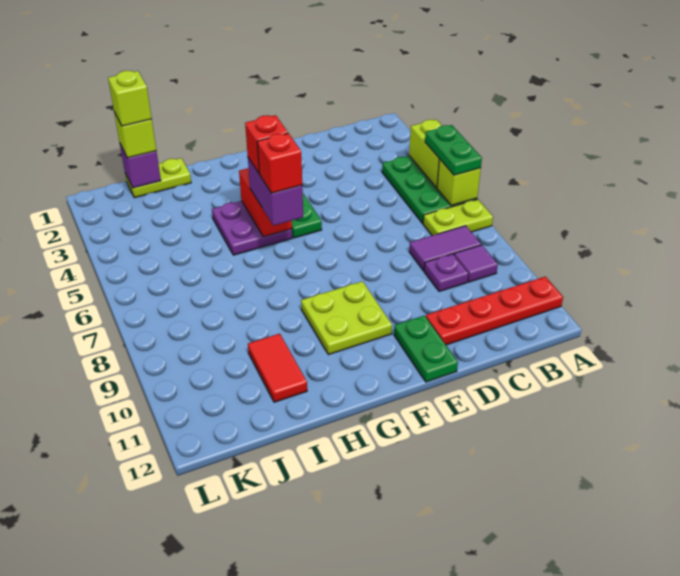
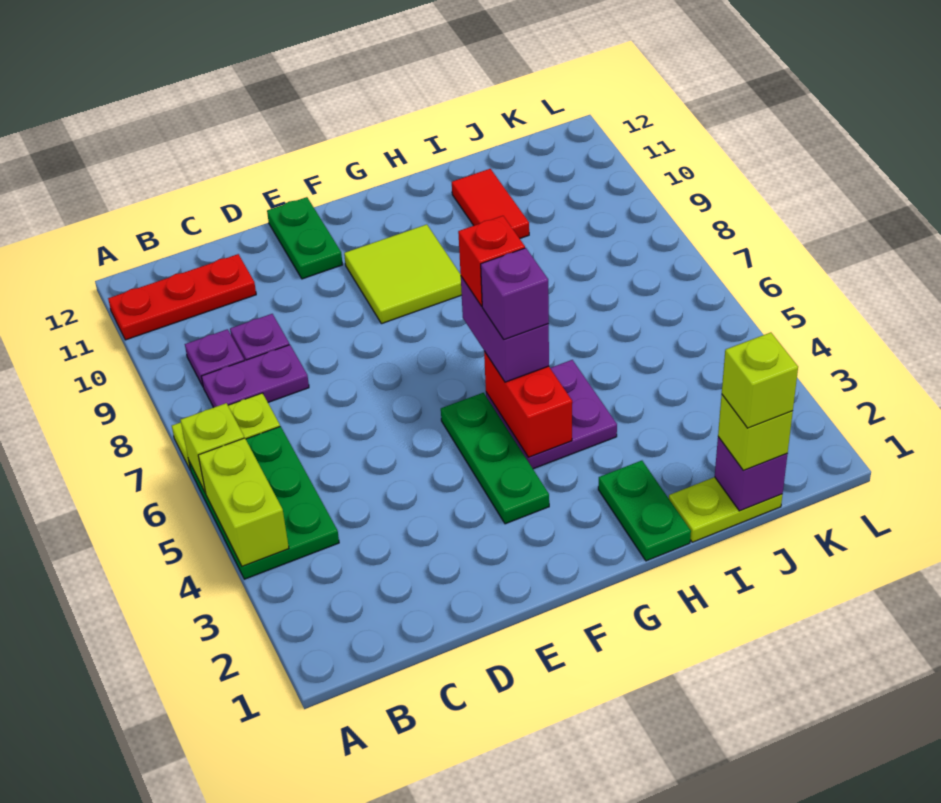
green plate A5:A6 level 3 -> green plate H1:H2 level 1
red plate A11:D11 level 1 -> red plate A11:C11 level 1
purple tile B8:C8 level 1 -> purple plate B8:C8 level 1
purple tile B9 level 1 -> purple plate B9 level 1
lime plate F9:G10 level 1 -> lime tile F9:G10 level 1
red brick G5 level 4 -> purple brick G5 level 4

